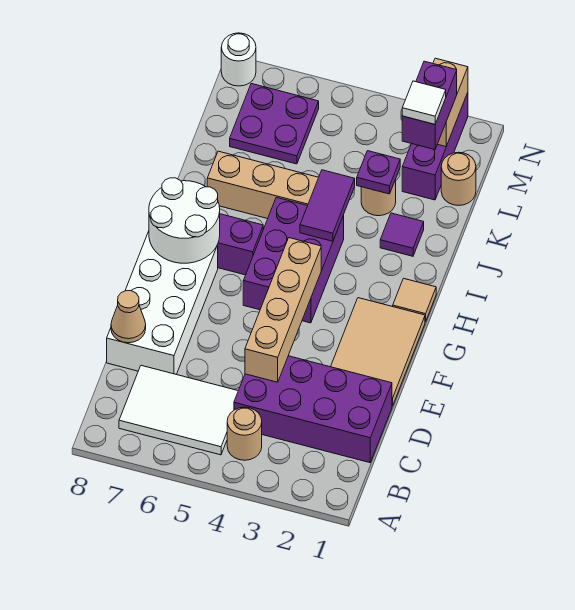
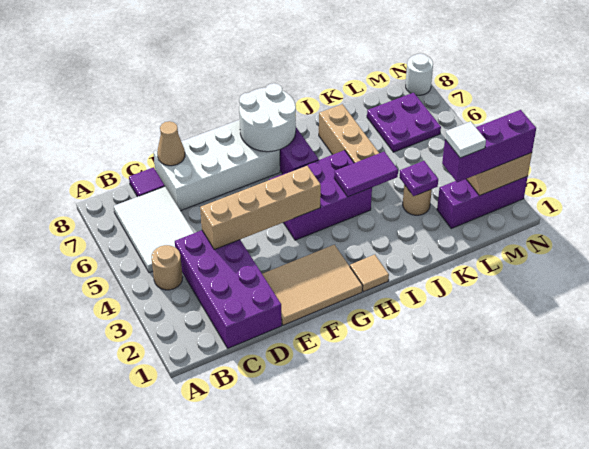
purple tile J2 level 1 -> purple tile C8 level 1
tan round brick L1 level 1 -> none
purple brick L2:M2 level 3 -> purple brick L2:N2 level 3

